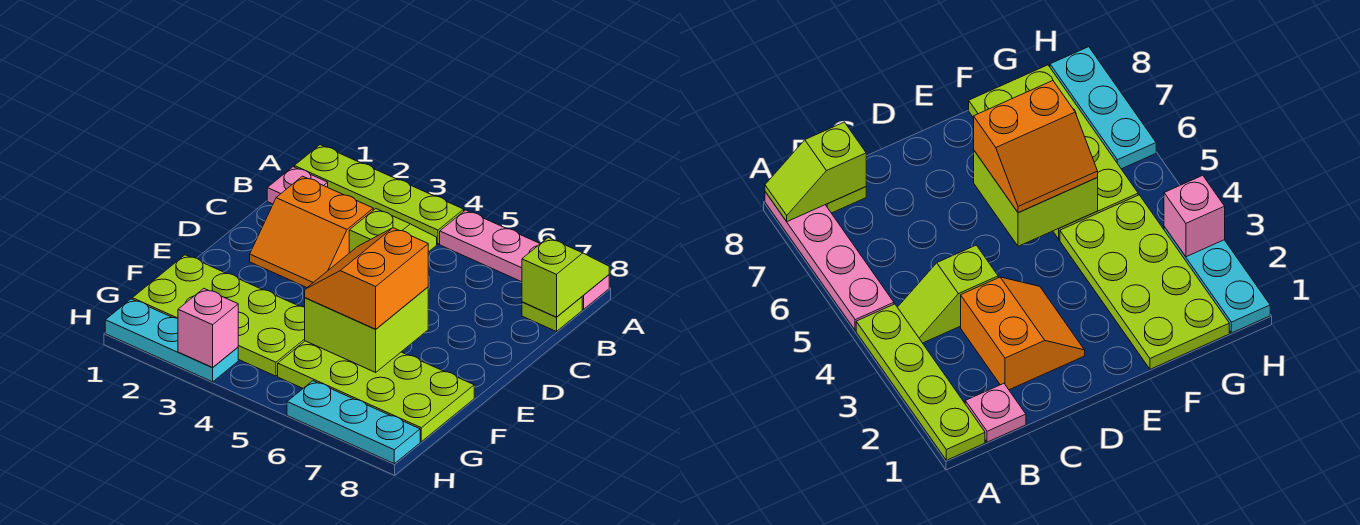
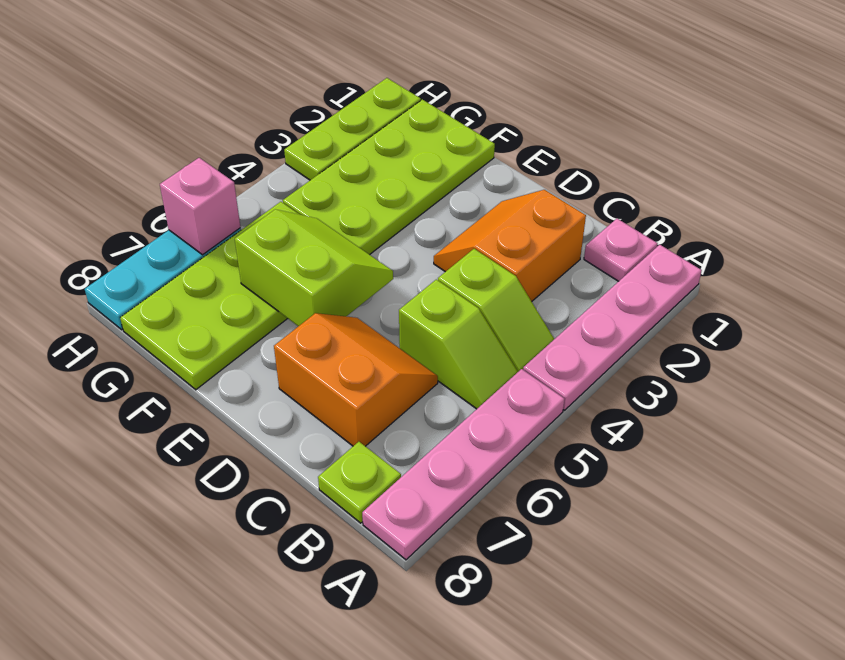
lime plate A1:A4 level 1 -> pink plate A1:A4 level 1
lime slope A8:B8 level 2 top B -> lime slope B5:C5 level 1 top C
lime brick E5:F6 level 2 -> lime slope E5:F6 level 2 top 6
orange slope E5:F6 level 3 top 6 -> orange slope C6:D7 level 1 top 7
cyan plate H1:H3 level 1 -> lime plate H1:H3 level 1
pink brick H3 level 2 -> pink brick H6 level 2

